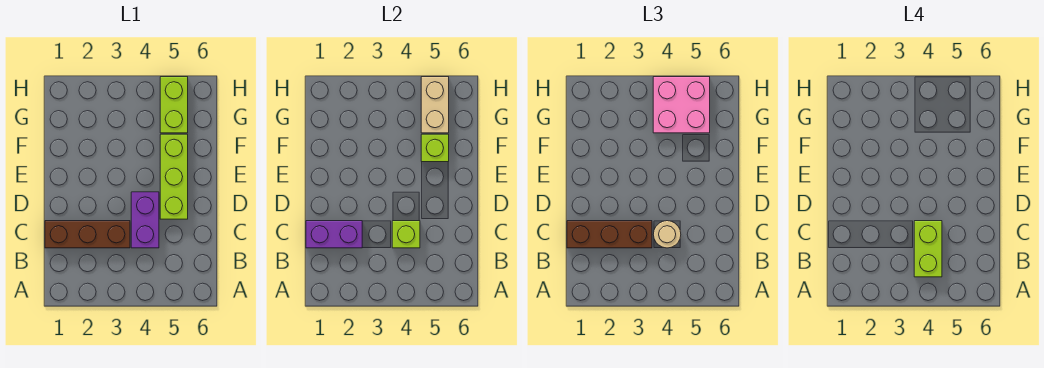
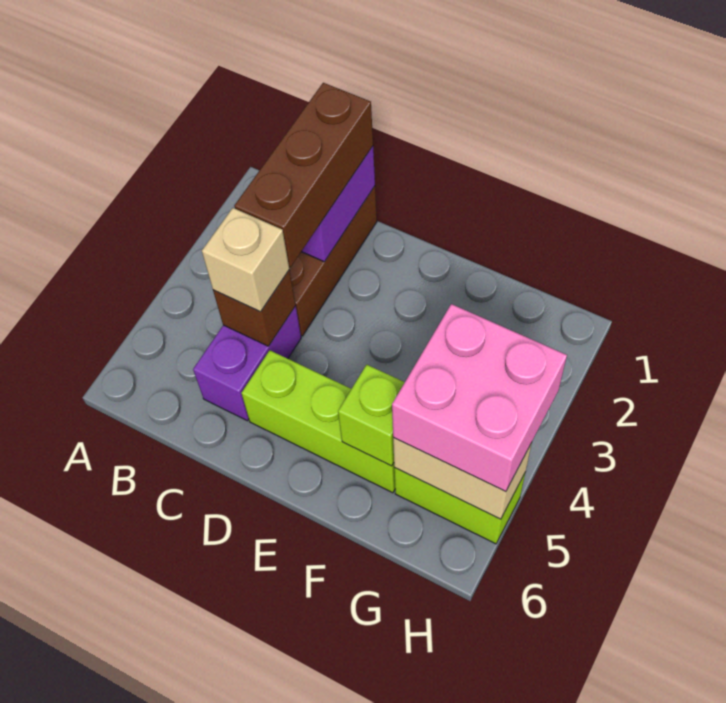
lime brick B4:C4 level 4 -> none
purple brick C4:D4 level 1 -> purple brick C4:C5 level 1
lime brick C4 level 2 -> brown brick C4 level 2
tan round brick C4 level 3 -> tan brick C4 level 3

